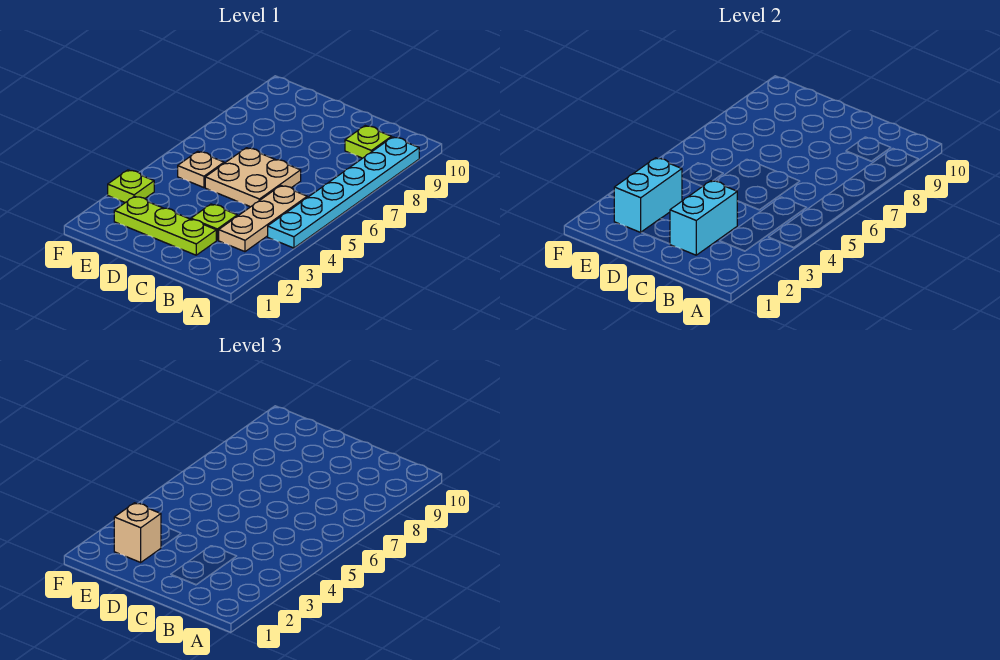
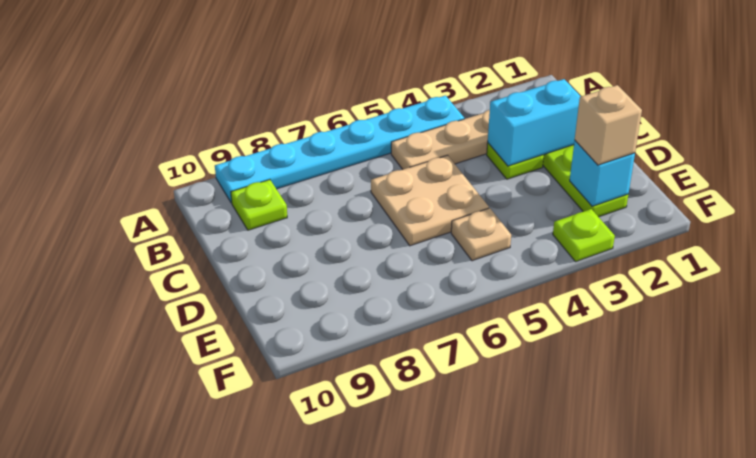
cyan brick E2:E3 level 2 -> cyan brick E2 level 2

